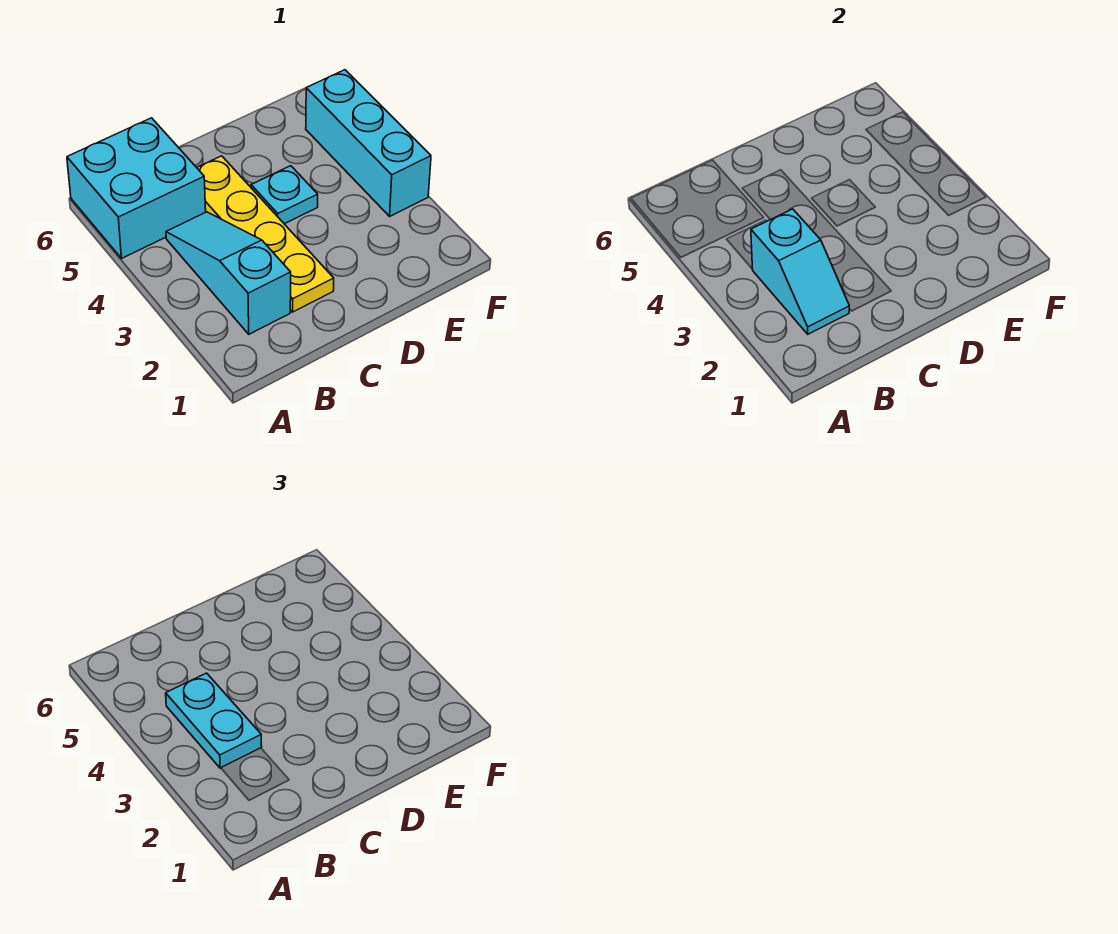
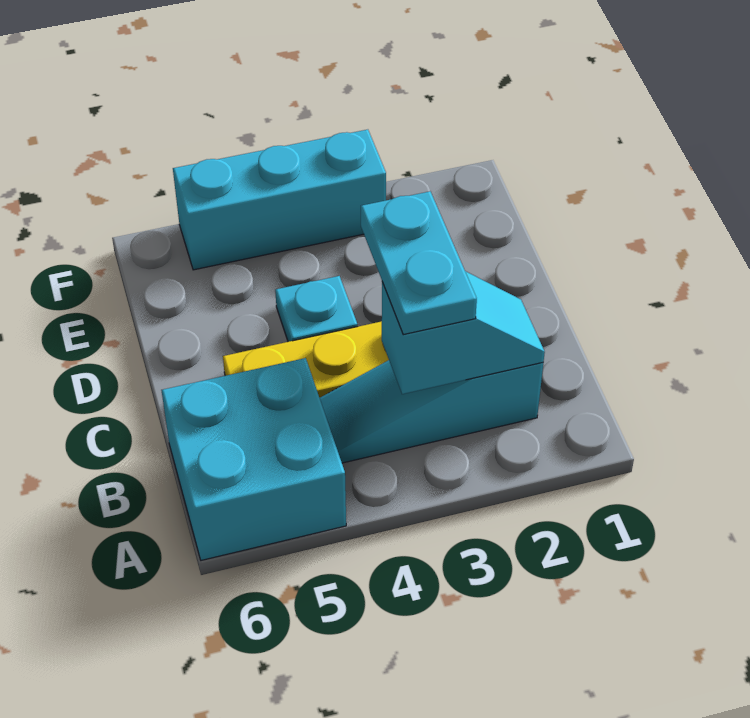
cyan plate B3:B4 level 3 -> cyan plate B3:C3 level 3

